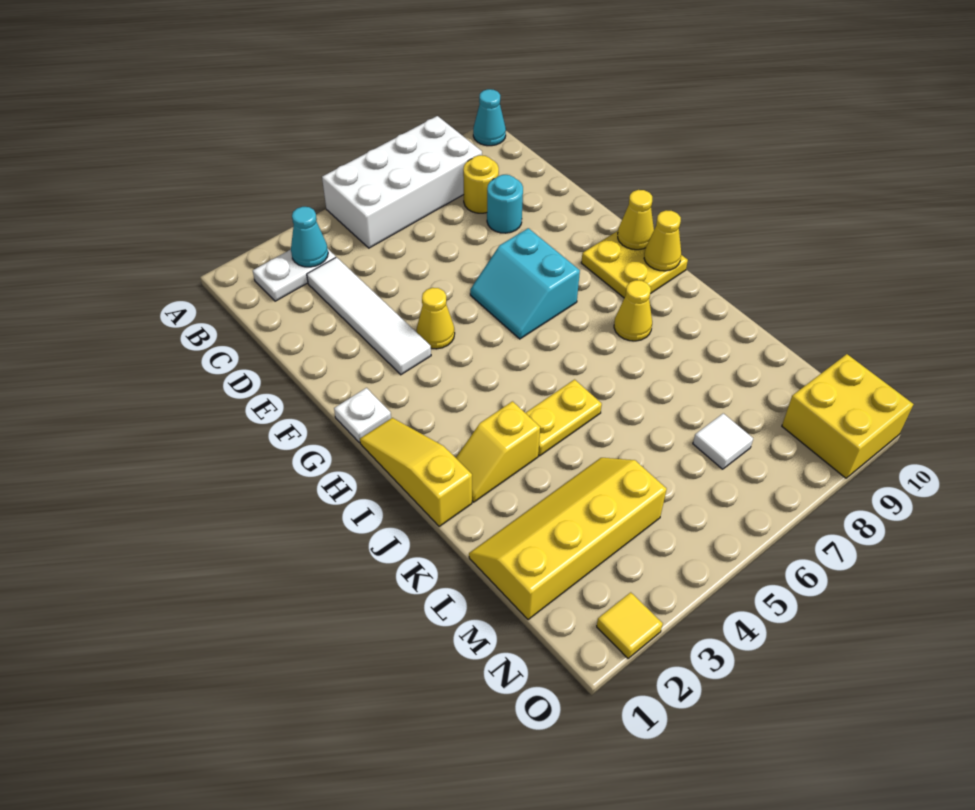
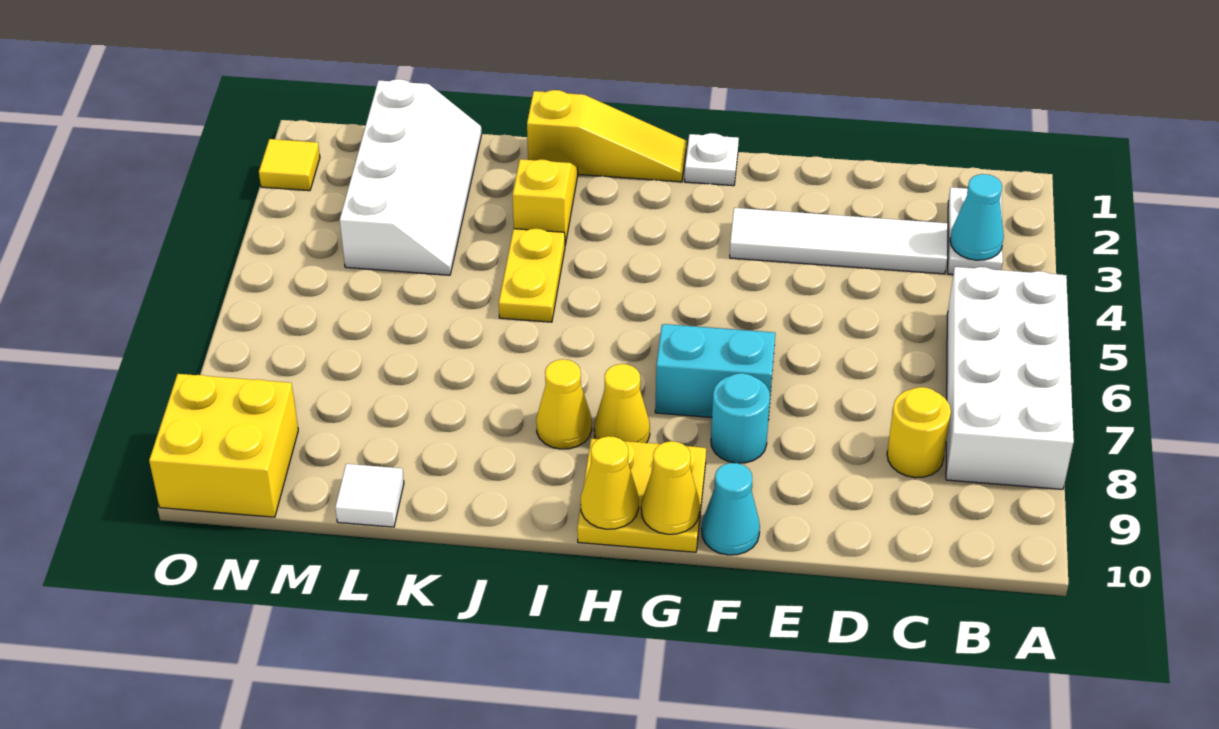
cyan cone A10 level 1 -> cyan cone F10 level 1
cyan round brick D8 level 1 -> cyan round brick F8 level 1
yellow cone F4 level 1 -> yellow cone H8 level 1
yellow slope L1:M4 level 1 top M -> white slope L1:M4 level 1 top M
white tile M7 level 1 -> white tile L10 level 1

